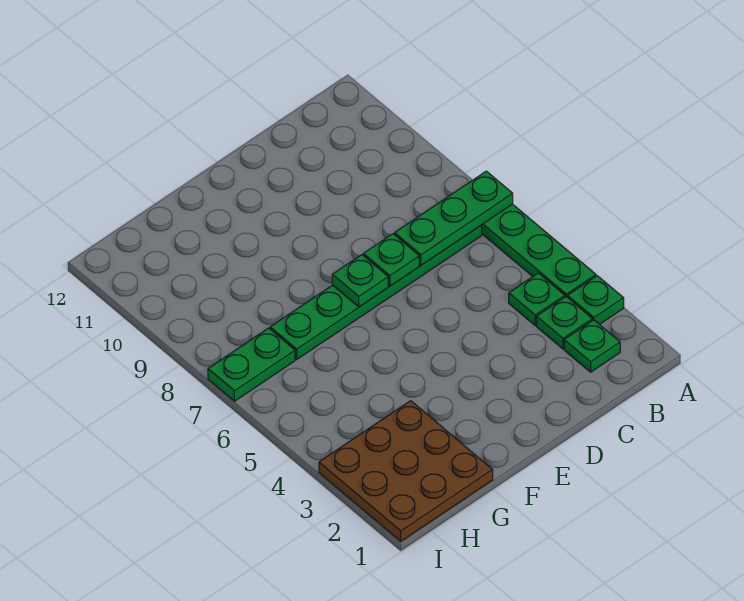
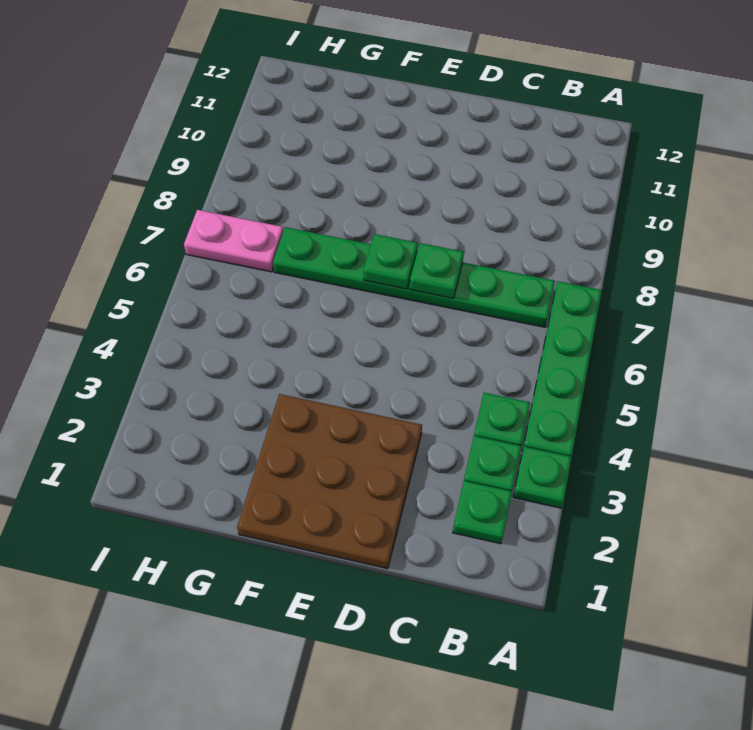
green plate A7:C7 level 2 -> none
brown plate G1:I3 level 1 -> brown plate D1:F3 level 1
green plate H7:I7 level 1 -> pink plate H7:I7 level 1

